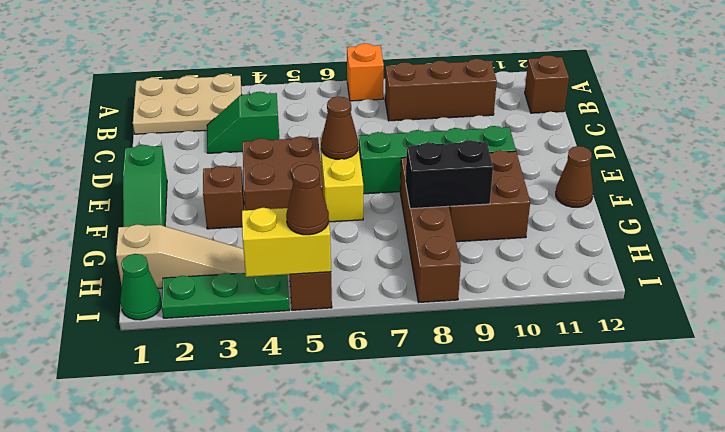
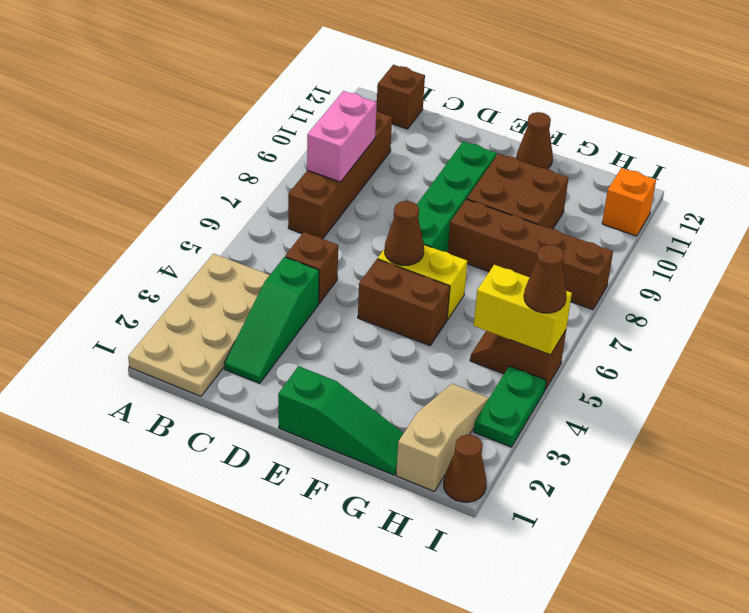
tan plate A1:B3 level 1 -> tan plate A1:B4 level 1
orange brick A7 level 1 -> orange brick I11 level 1
brown brick B8:B10 level 1 -> brown brick B7:B10 level 1
none -> pink brick B8:B9 level 2
green slope C3:C4 level 1 top 4 -> green slope C2:C4 level 1 top 4
brown brick E4:F5 level 1 -> brown brick E5:F5 level 1
brown brick F3 level 1 -> brown brick C5 level 1
black brick G8:G9 level 2 -> none
green cone I1 level 1 -> brown cone I1 level 1
green plate I2:I4 level 1 -> green plate I3:I4 level 1
yellow brick I4:I5 level 2 -> yellow brick H5:I5 level 2

